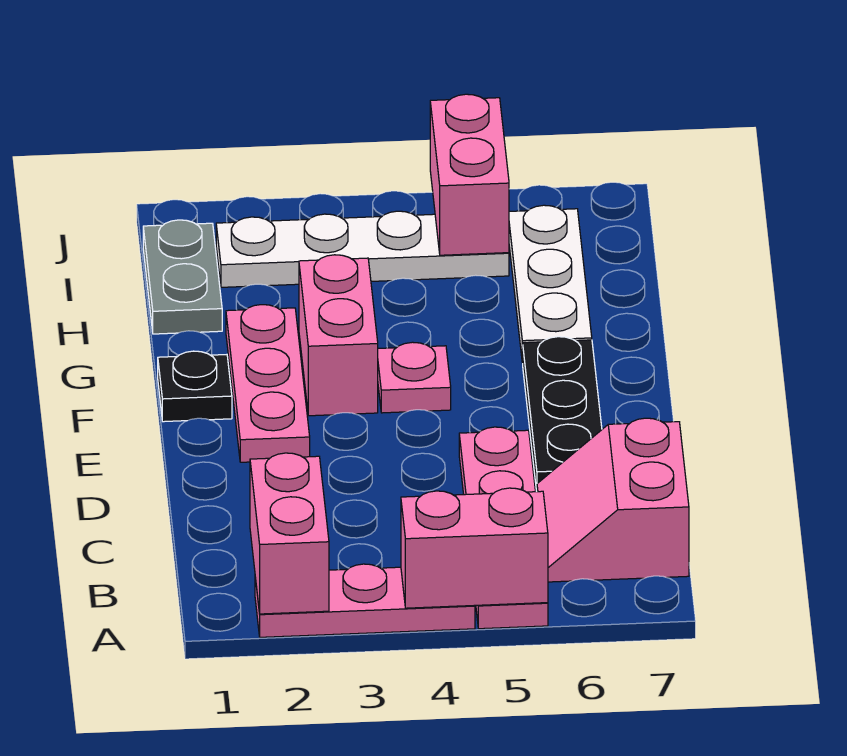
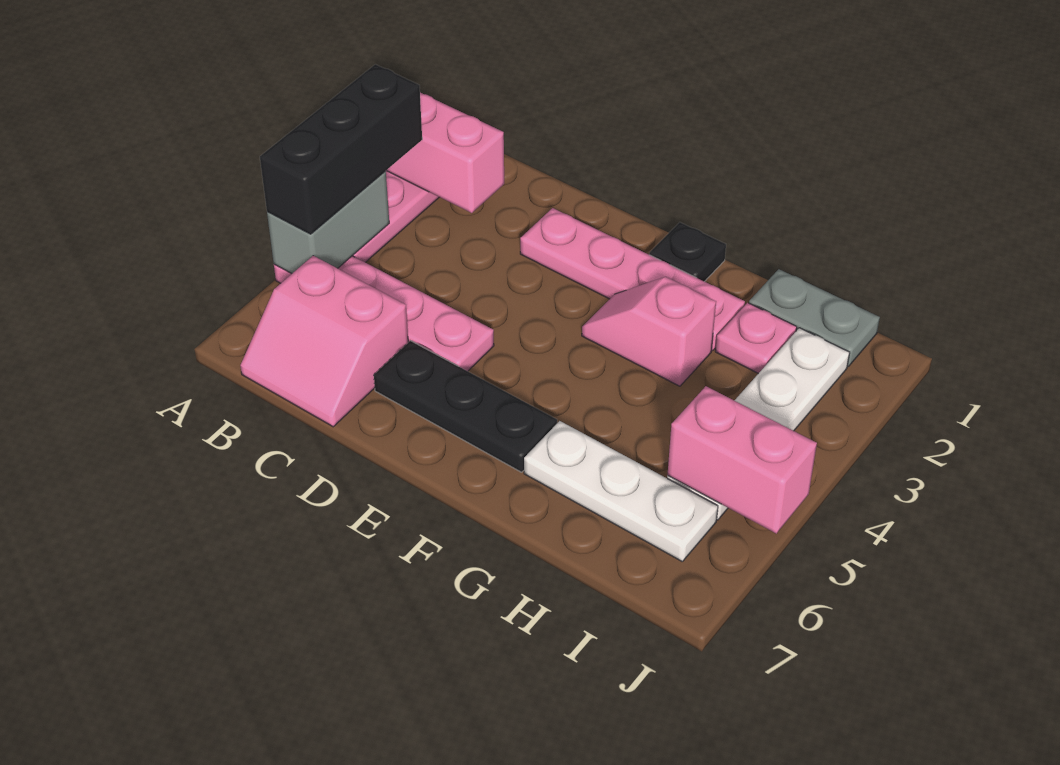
none -> black brick A3:A5 level 3
pink brick A4:A5 level 2 -> grey brick A4:A5 level 2
pink slope B6:C7 level 1 top 7 -> pink slope B6:C7 level 1 top 6
pink plate E2:G2 level 1 -> pink plate D2:G2 level 1
pink brick F3:G3 level 1 -> pink slope F3:G3 level 1 top G
pink plate F4 level 1 -> pink plate H2 level 1

